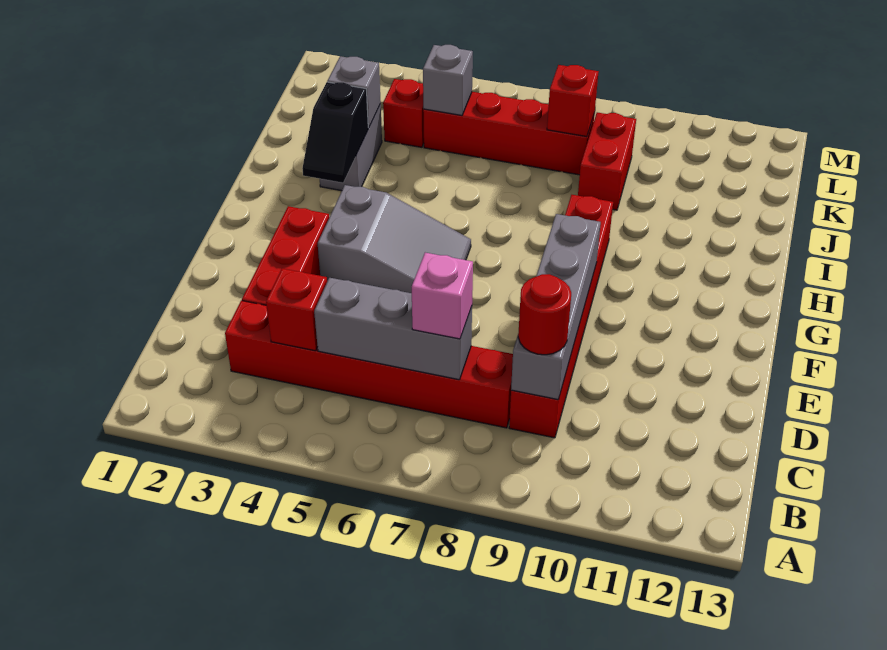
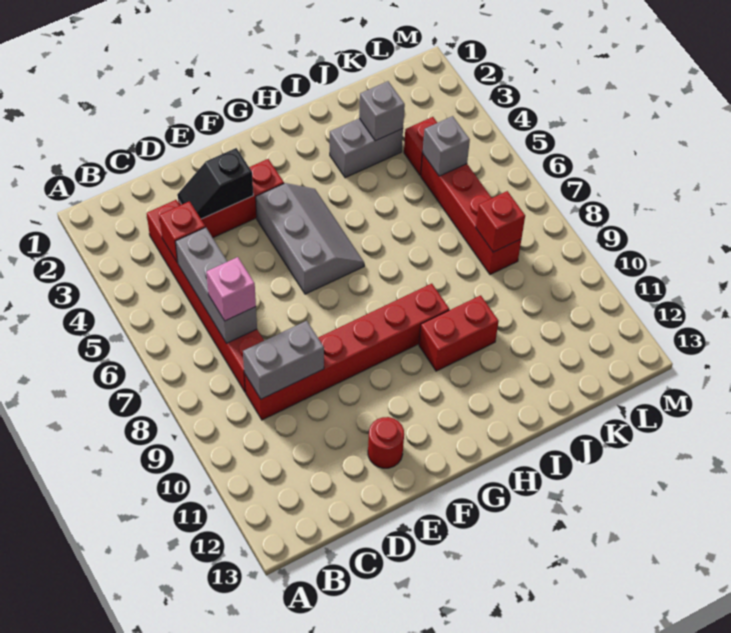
grey brick C9:F9 level 2 -> grey brick C9:D9 level 2
red round brick C9 level 3 -> red round brick E12 level 1
grey slope F4:G6 level 1 top 4 -> grey slope F4:G6 level 1 top F
black slope H3:I3 level 2 top I -> black slope D3:E3 level 2 top E
red brick J9:K9 level 1 -> red brick H10:I10 level 1

